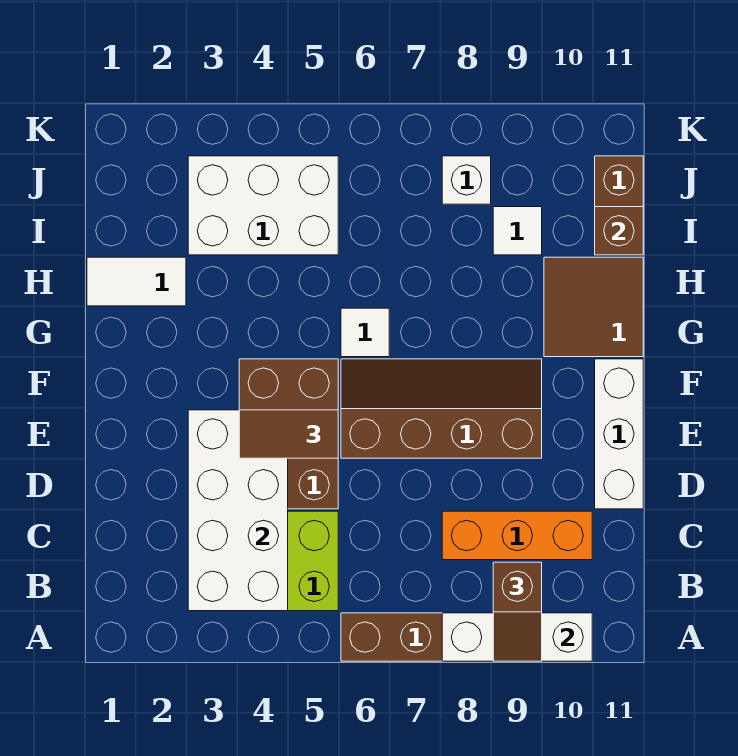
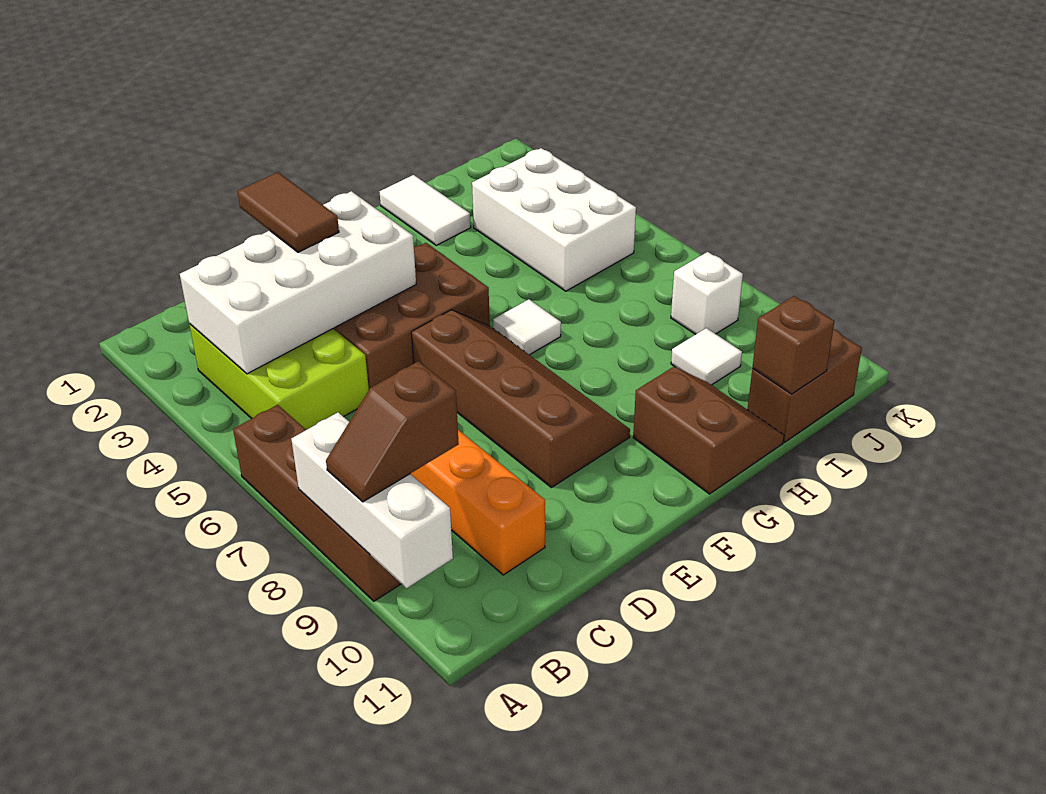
white brick D11:F11 level 1 -> none
brown tile E4:E5 level 3 -> brown tile D2:D3 level 3
brown tile G10:H11 level 1 -> brown slope G10:H11 level 1 top G

